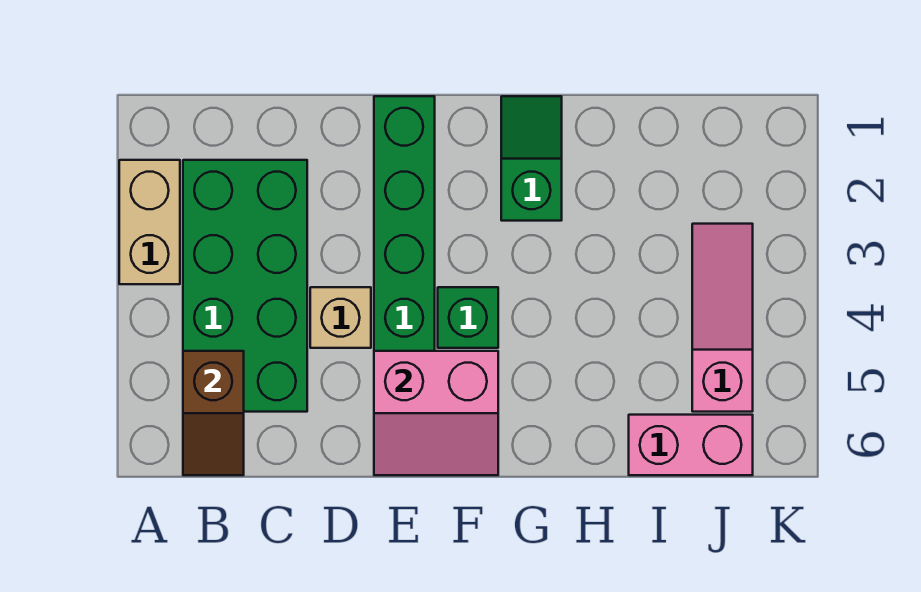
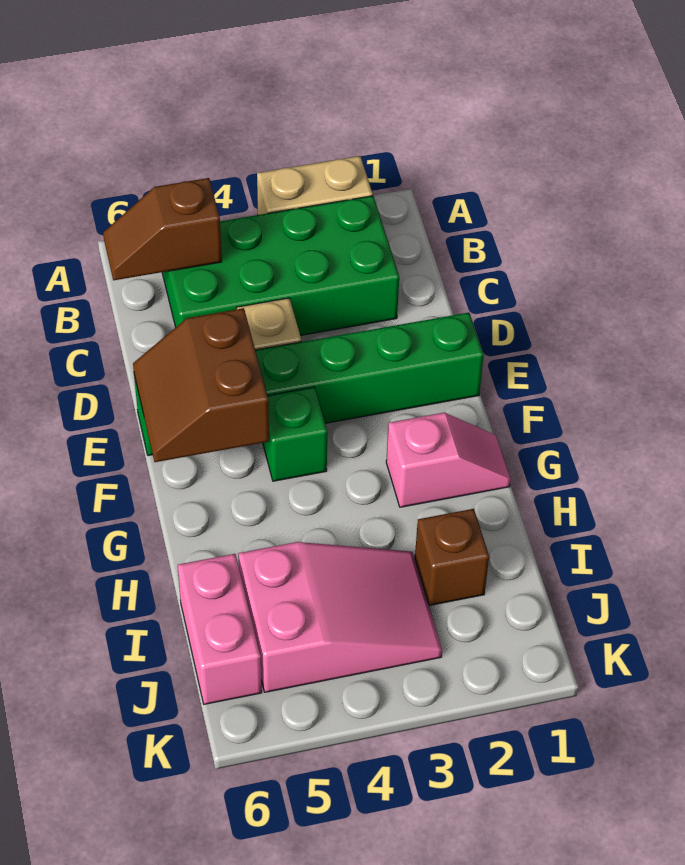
pink slope E5:F6 level 2 top 5 -> brown slope E5:F6 level 2 top 5
green slope G1:G2 level 1 top 2 -> pink slope G1:G2 level 1 top 2
none -> brown brick I2 level 1
pink slope J3:J5 level 1 top 5 -> pink slope I3:J5 level 1 top 5

